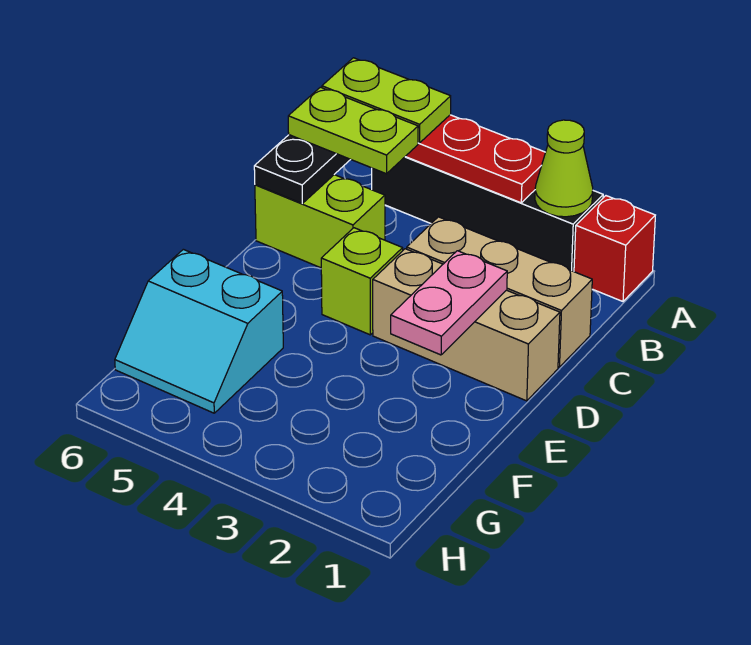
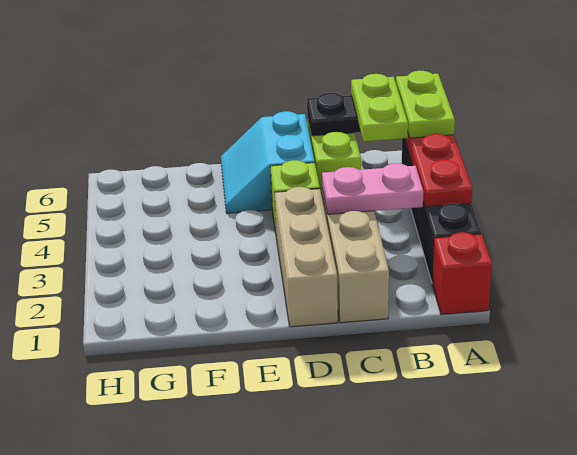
lime cone A2 level 2 -> none
pink plate D2:E2 level 2 -> pink plate B3:C3 level 2
cyan slope F5:G6 level 1 top F -> cyan slope D5:E6 level 1 top D

